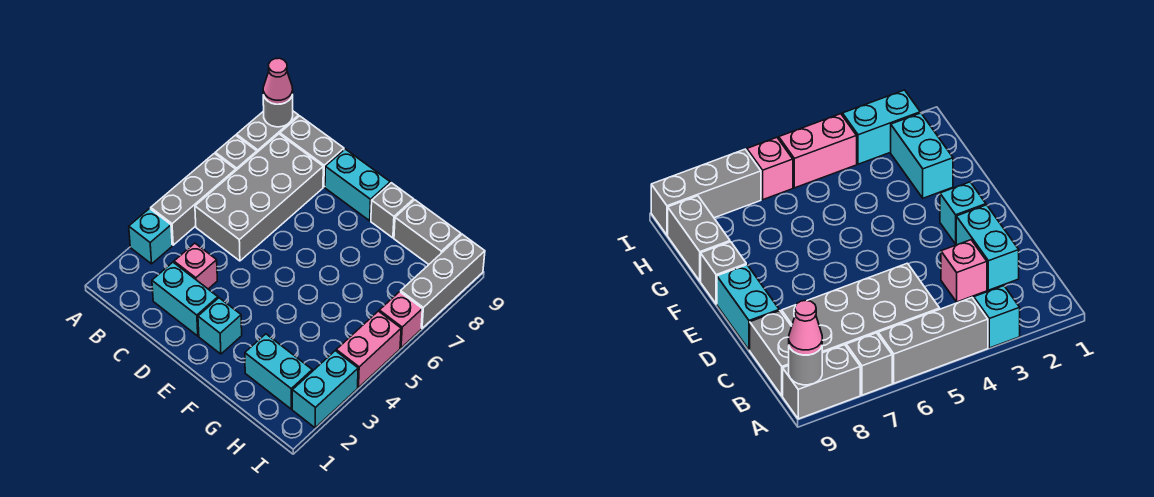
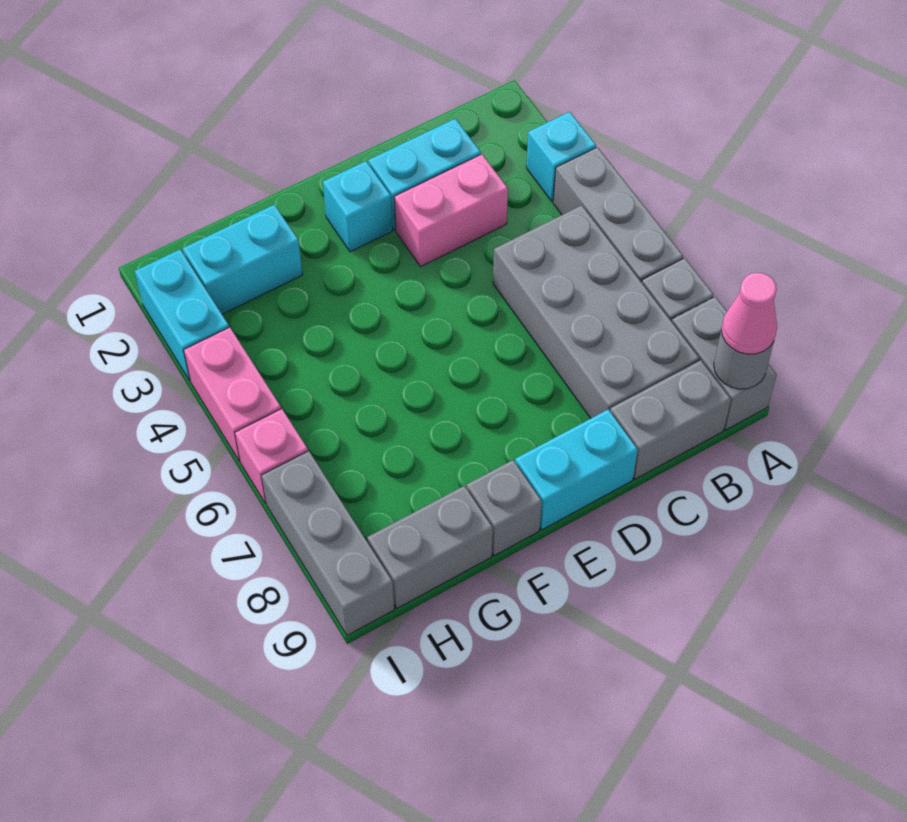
pink brick C3 level 1 -> pink brick C3:D3 level 1

